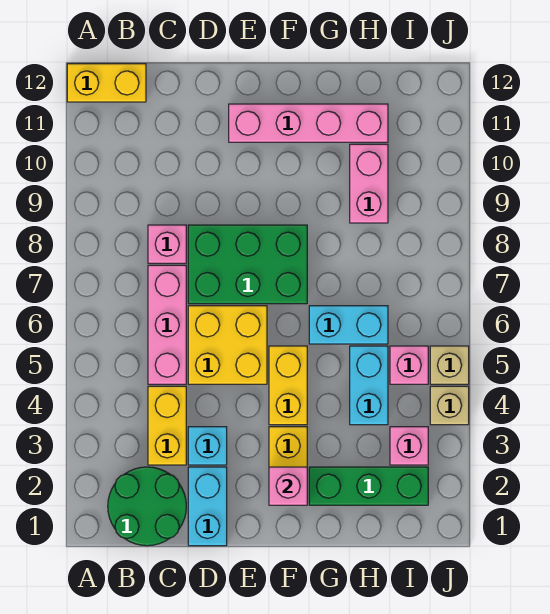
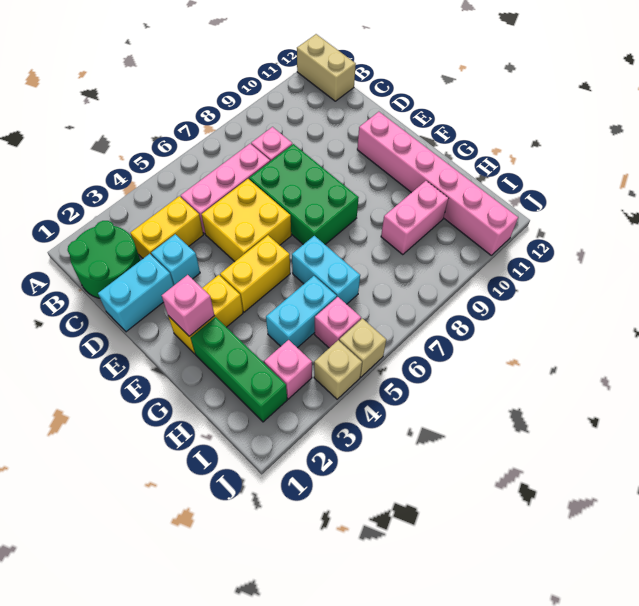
yellow brick A12:B12 level 1 -> tan brick A12:B12 level 1
pink brick E11:H11 level 1 -> pink brick E11:J11 level 1

